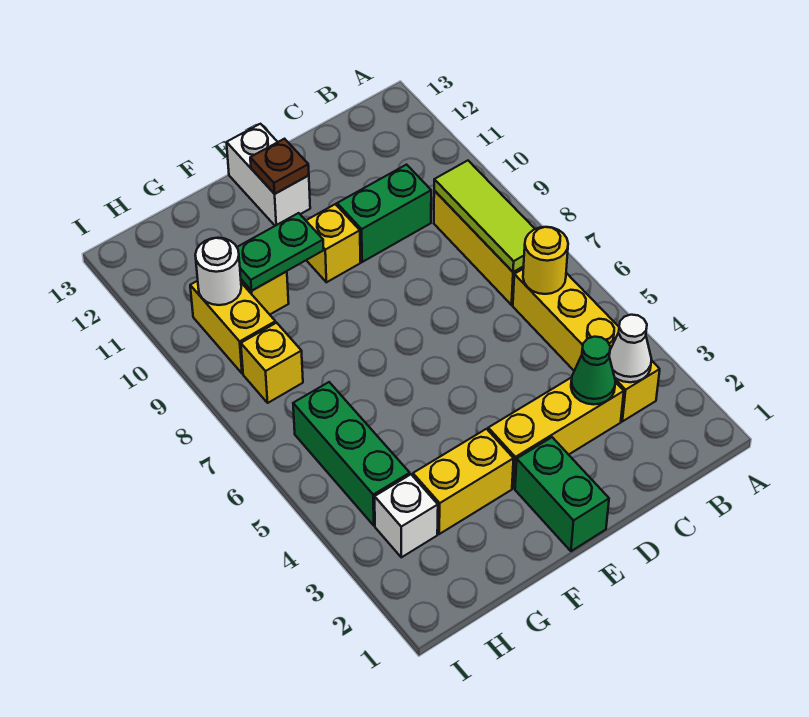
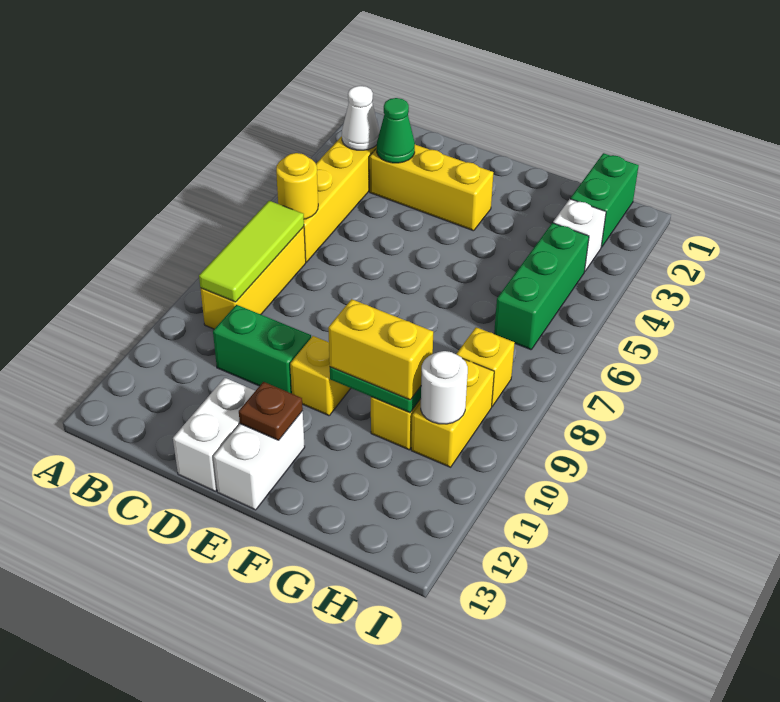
none -> white brick D12:D13 level 1
green brick E1:E2 level 1 -> green brick H1:H2 level 1
yellow brick F3:G3 level 1 -> yellow brick F10:G10 level 3

